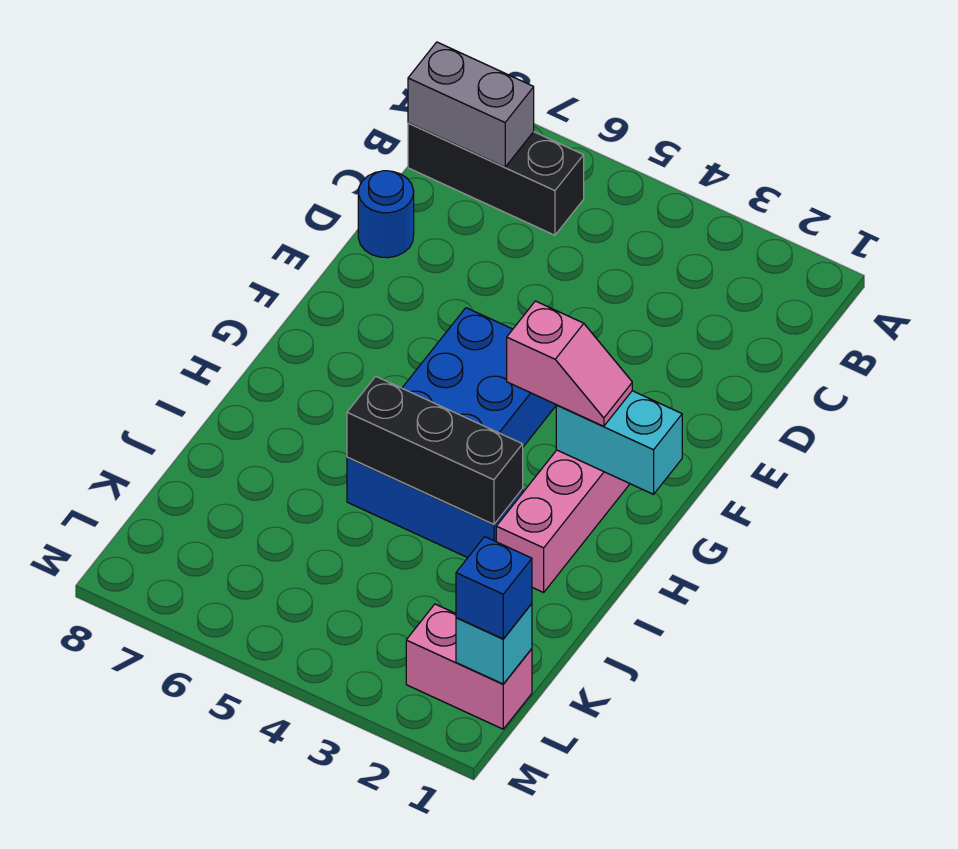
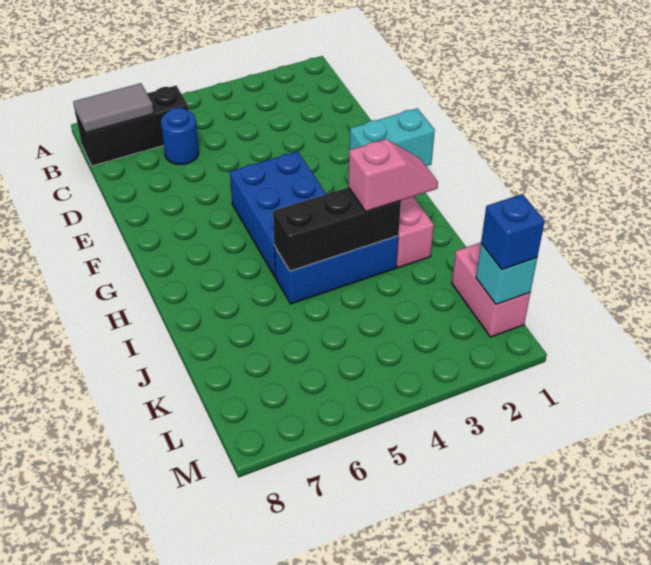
grey brick B7:B8 level 2 -> grey tile B7:B8 level 2
blue round brick D8 level 1 -> blue round brick C6 level 1
pink slope G2:G3 level 3 top 3 -> pink slope I2:I3 level 3 top 3
pink brick L1:L2 level 1 -> pink brick K1:L1 level 1

